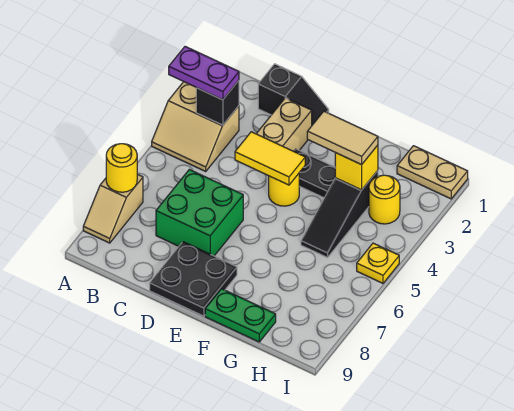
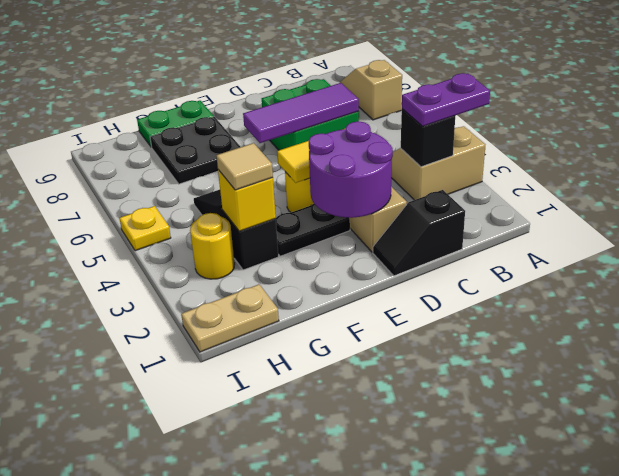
yellow round brick A7 level 2 -> none
none -> purple tile C6:E6 level 2
none -> purple round brick D2:E3 level 2
black plate D8:E9 level 1 -> black plate F7:G8 level 1
tan tile F3:G3 level 3 -> tan tile G3 level 3

